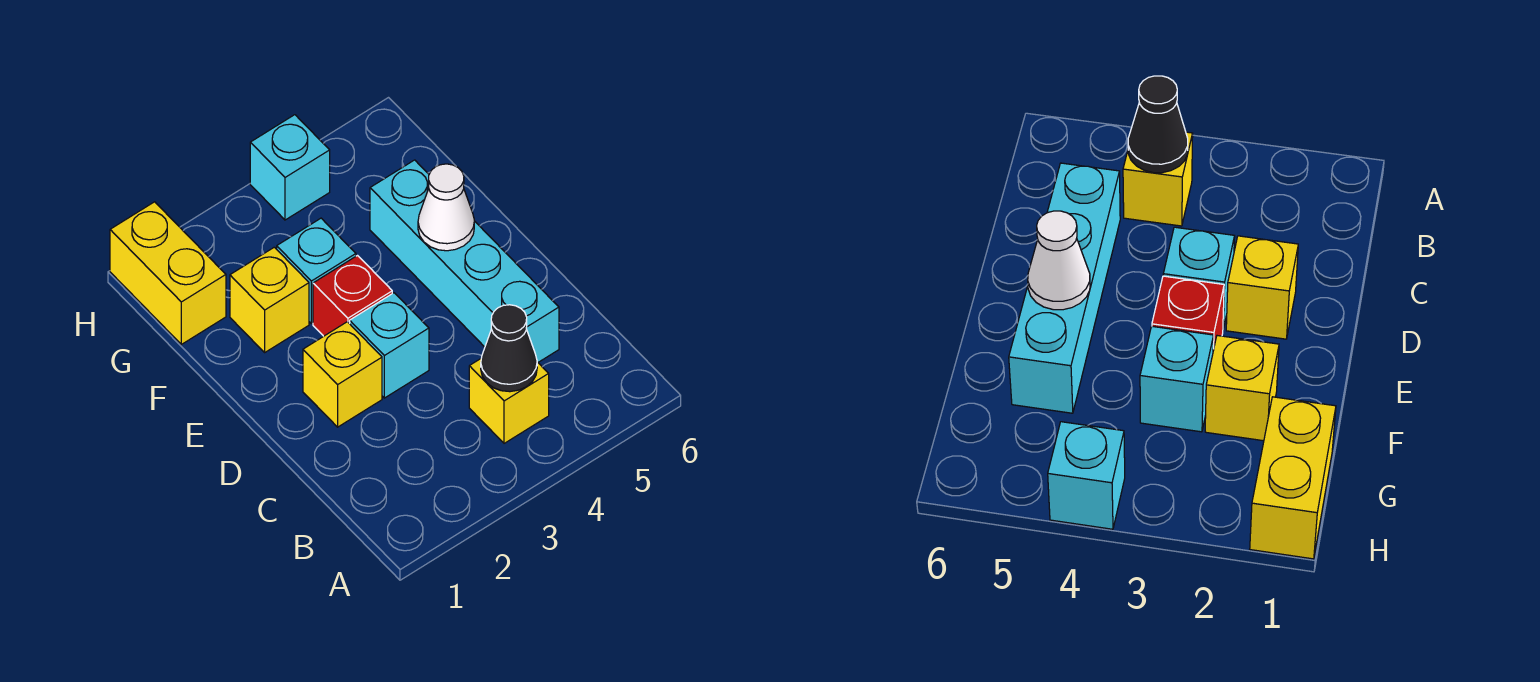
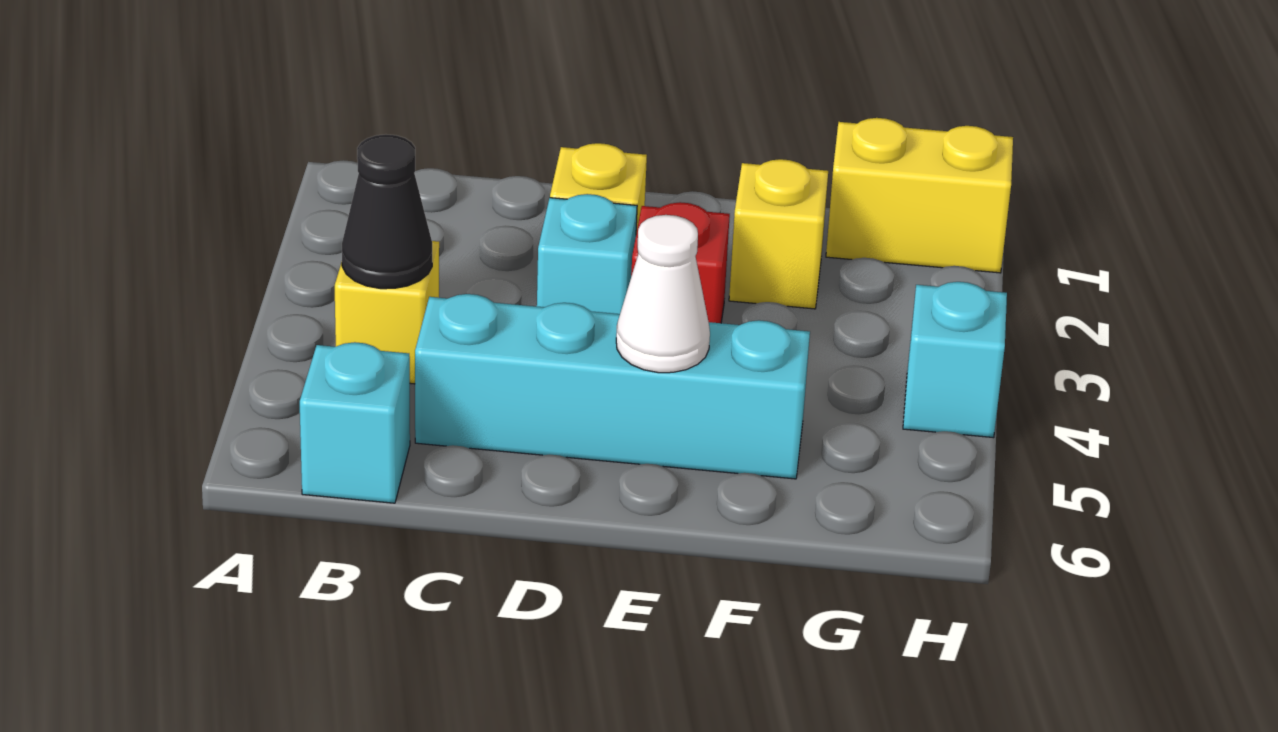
cyan brick F3 level 1 -> cyan brick B6 level 1

